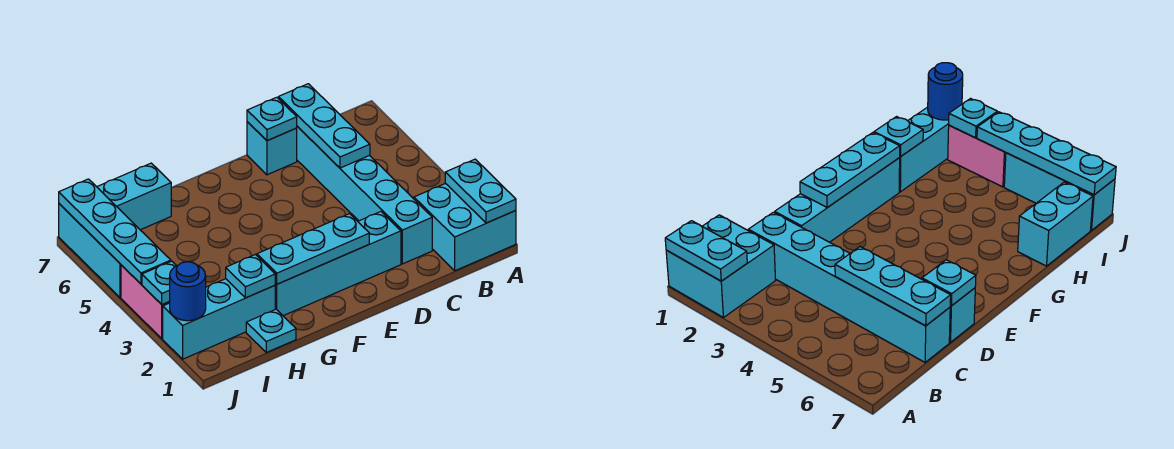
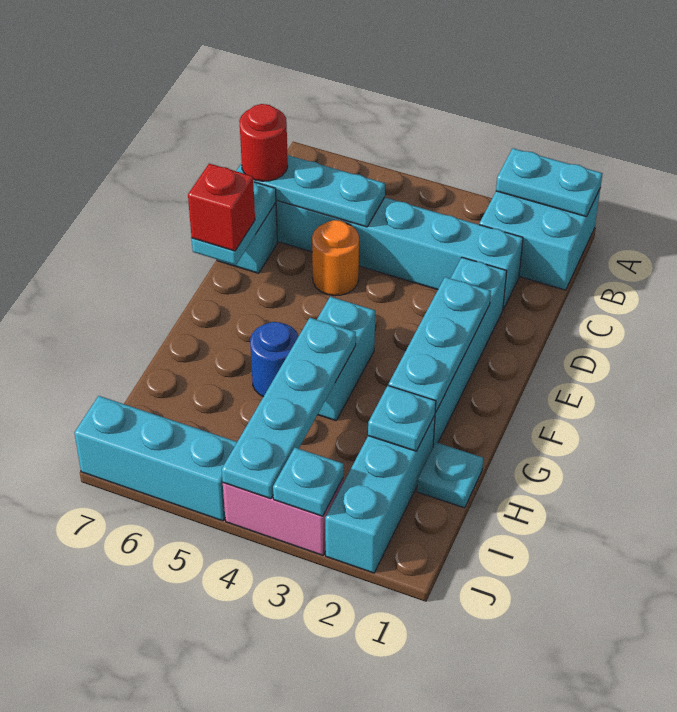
none -> red round brick C7 level 3
none -> orange round brick D5 level 1
cyan plate D7 level 2 -> cyan plate D7:E7 level 2
none -> red brick E7 level 3
cyan brick H7:I7 level 1 -> cyan brick F4:G4 level 1
blue round brick J2 level 2 -> blue round brick G5 level 1
cyan plate J4:J7 level 2 -> cyan plate G4:J4 level 2

